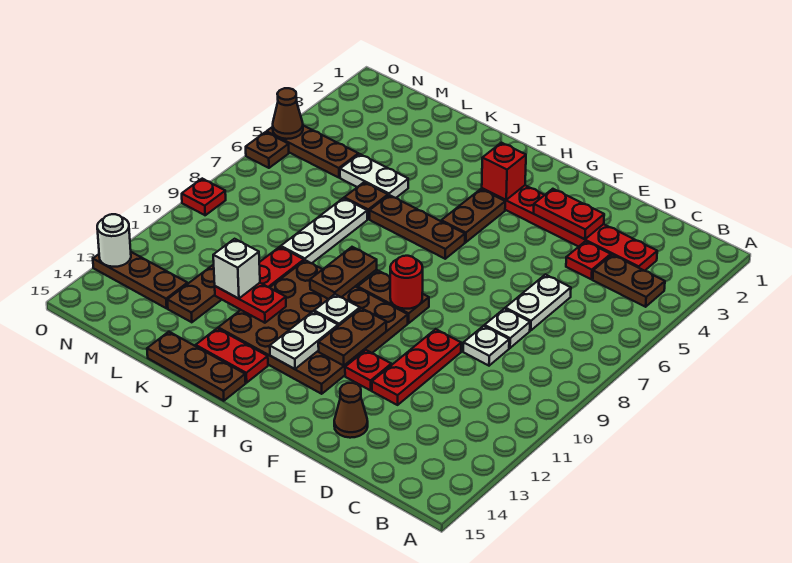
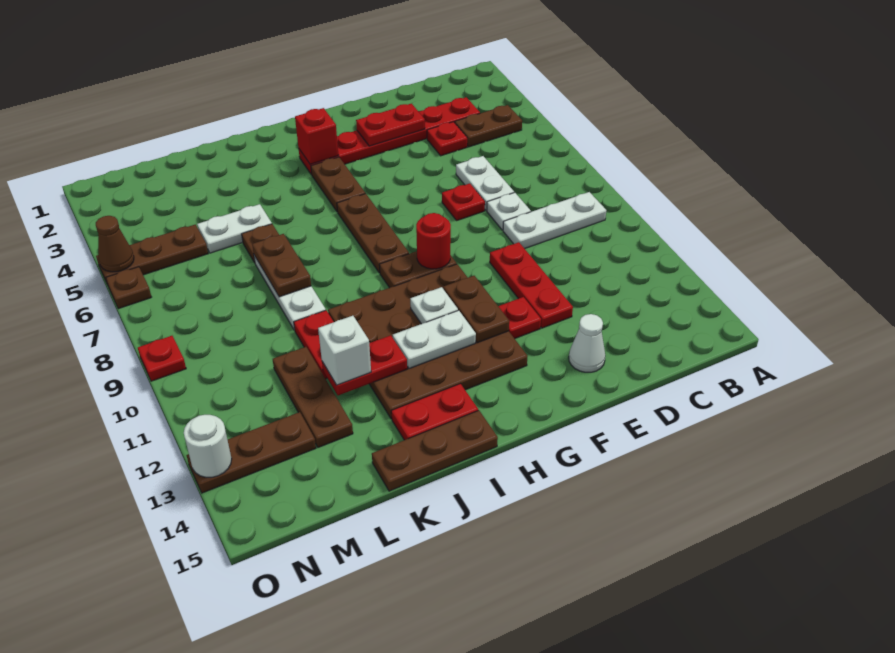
white plate D9 level 1 -> white plate B9:D9 level 1
none -> red plate E7 level 1
brown cone E14 level 1 -> white cone E14 level 1
brown plate H6:J6 level 1 -> brown plate H6:H8 level 1
white plate H12:H13 level 2 -> white plate H12:I12 level 2
brown plate I9:I10 level 2 -> brown plate K7:K8 level 2

